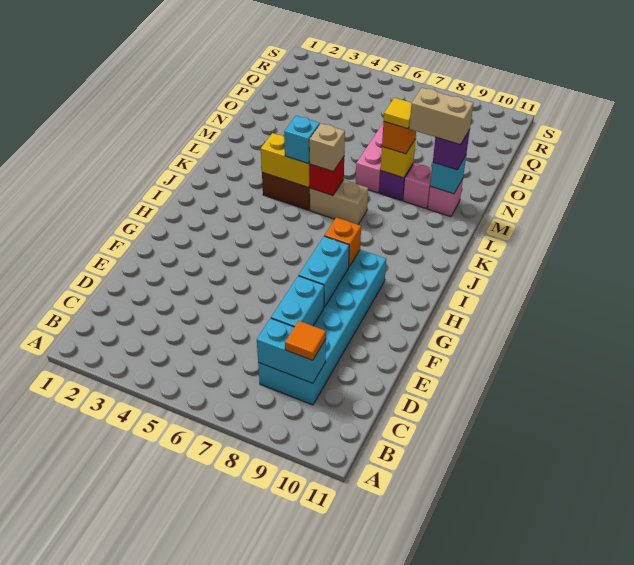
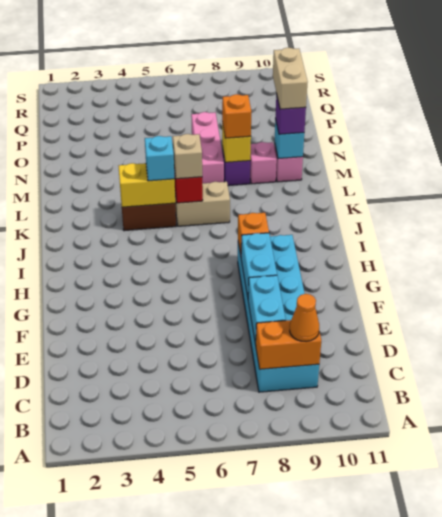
cyan brick C8:C9 level 2 -> orange brick C8:C9 level 2
orange tile C9 level 3 -> orange cone C9 level 3
yellow tile M8 level 4 -> none
tan brick M9:M10 level 4 -> tan brick M10:N10 level 4

